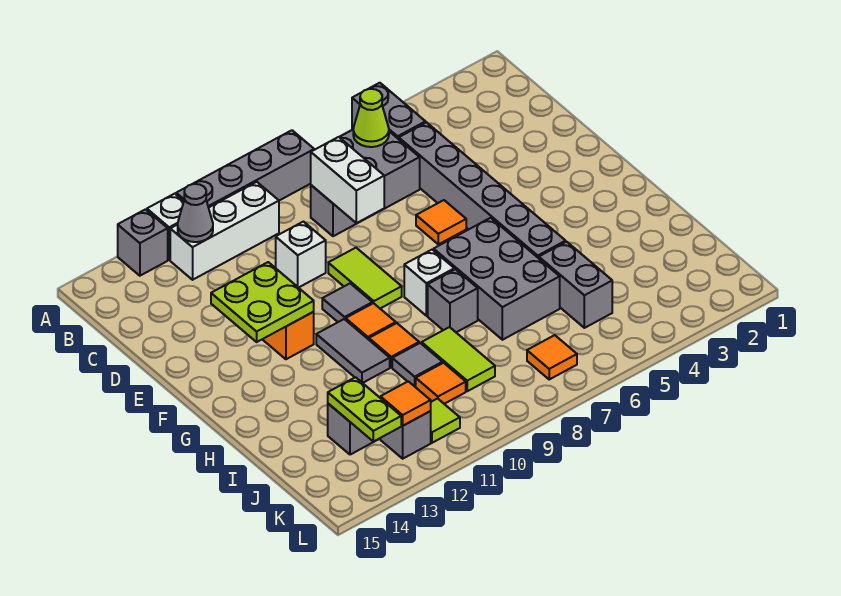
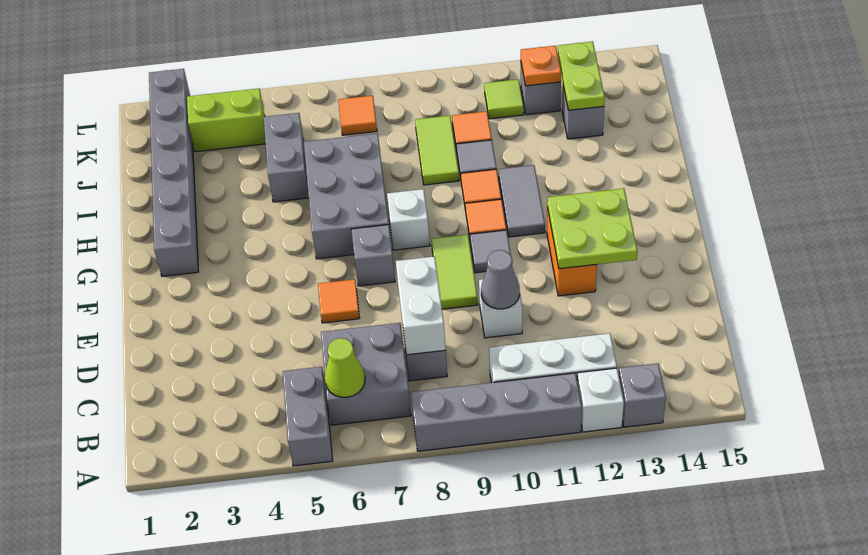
grey cone B12 level 2 -> grey cone D10 level 2
grey brick C5:H5 level 1 -> grey brick G2:L2 level 1
grey brick H8 level 1 -> grey brick F7 level 1
none -> lime brick K3:K4 level 1
orange tile K12 level 2 -> orange plate K12 level 2

